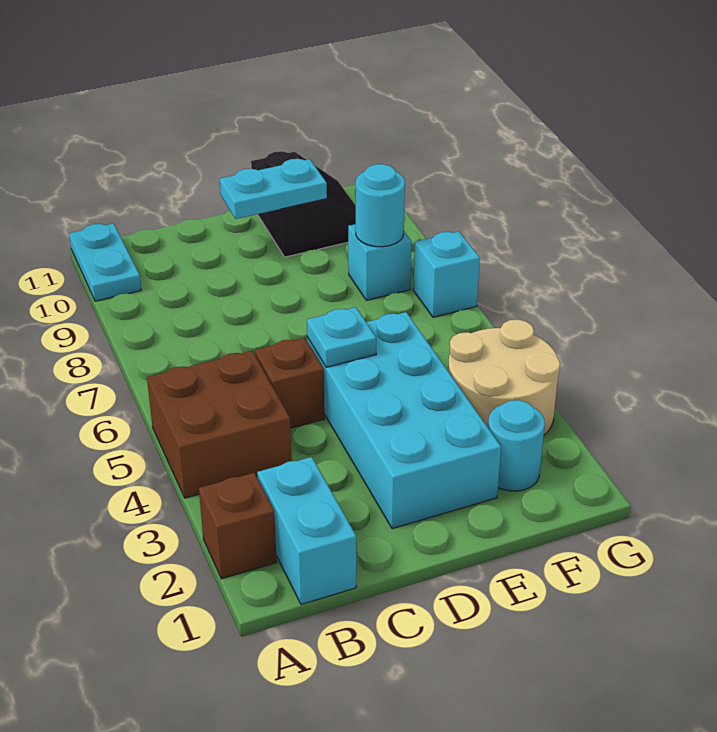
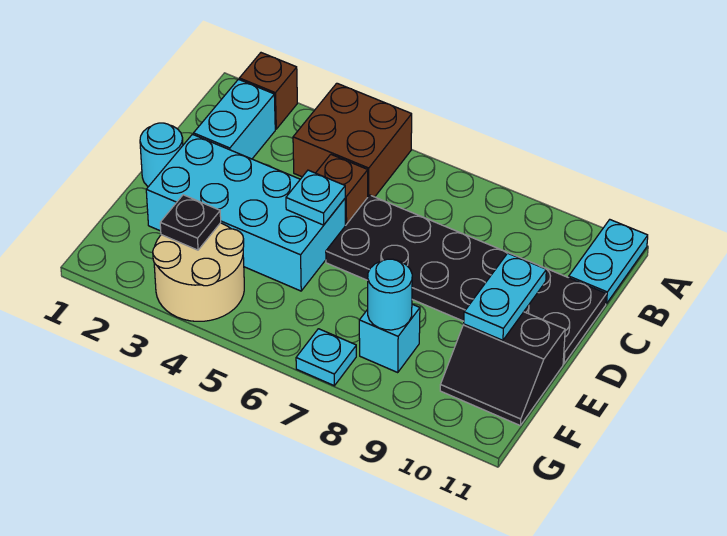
cyan plate A10:A11 level 1 -> cyan plate A11:B11 level 1
cyan brick B1:B2 level 1 -> cyan brick B2:C2 level 1
none -> black plate C6:D11 level 1
cyan round brick F2 level 1 -> cyan round brick D1 level 1
none -> black plate F3 level 2
cyan brick G7 level 1 -> cyan plate G7 level 1

